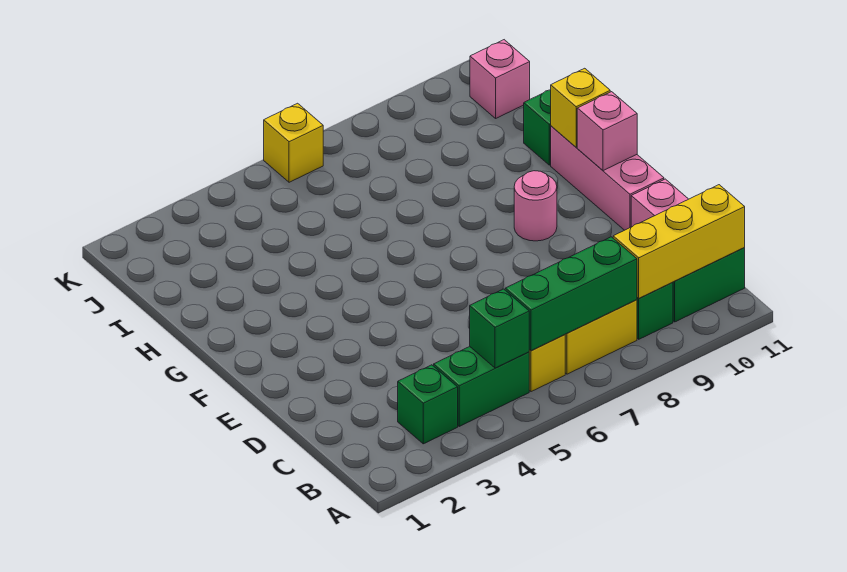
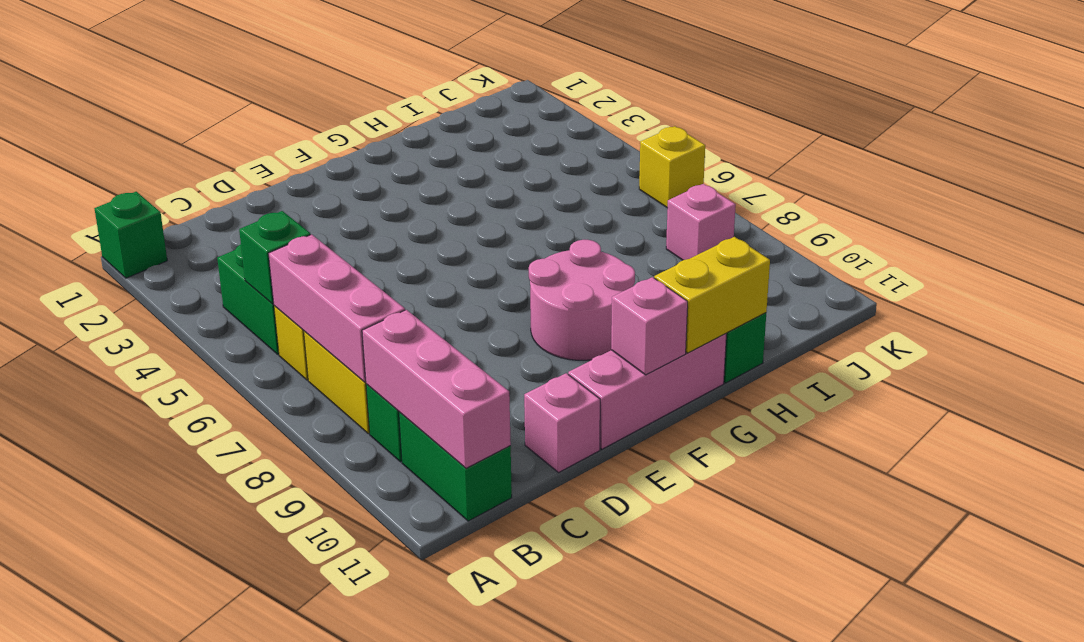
green brick B3 level 1 -> green brick A1 level 1
green brick B6:B8 level 2 -> pink brick B6:B8 level 2
yellow brick B9:B11 level 2 -> pink brick B9:B11 level 2
pink round brick F9 level 1 -> pink round brick F8:G9 level 1
yellow brick G11 level 2 -> yellow brick G11:H11 level 2
pink brick J11 level 1 -> pink brick J8 level 1

